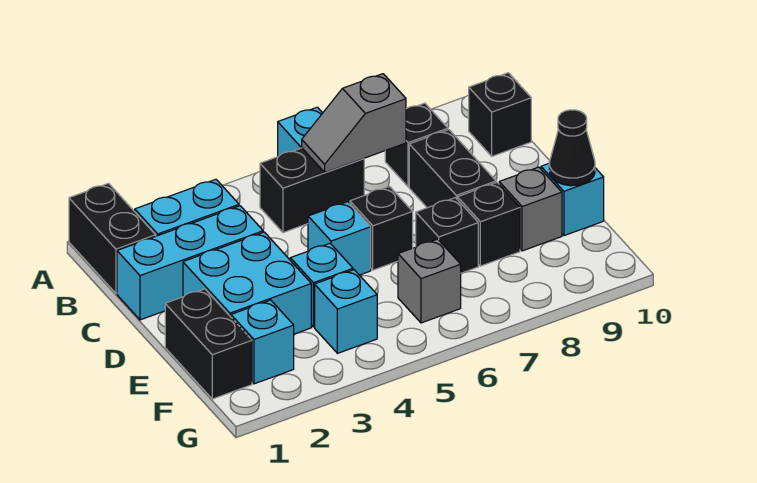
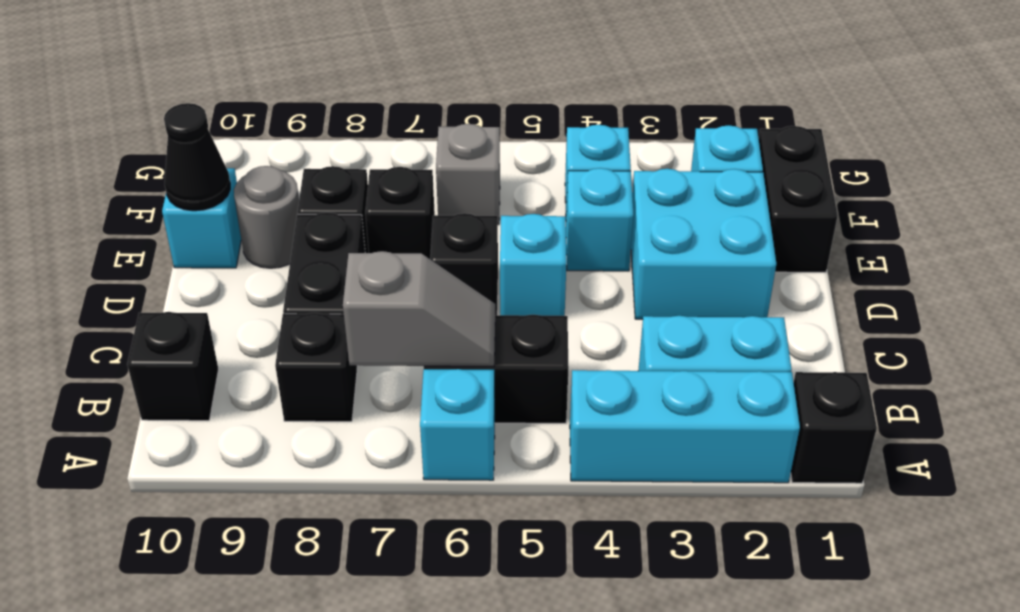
black brick A1:B1 level 1 -> black brick A1 level 1
cyan brick C1:C3 level 1 -> cyan brick A2:A4 level 1
grey brick E9 level 1 -> grey round brick E9 level 1

